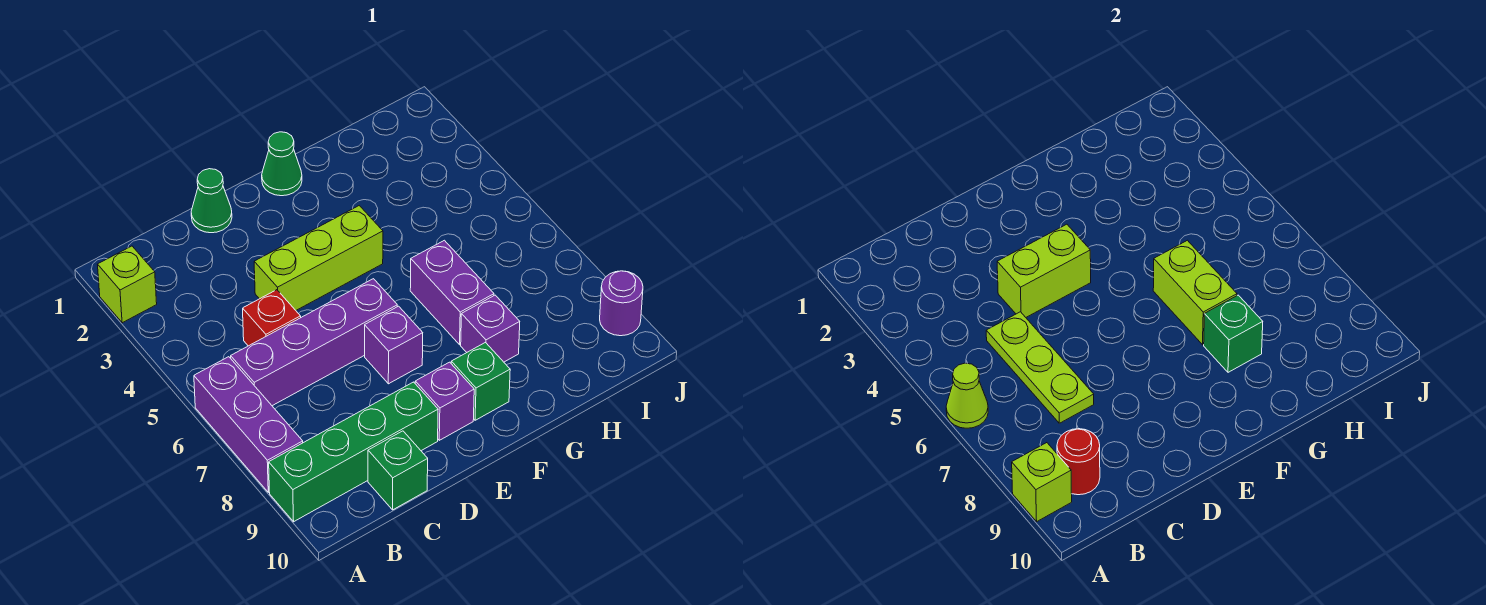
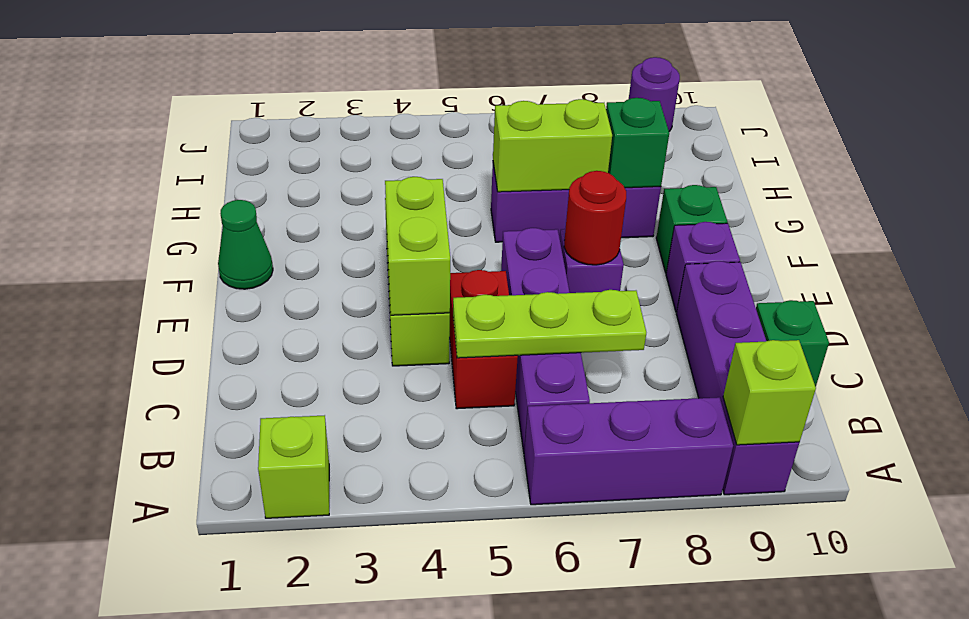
lime cone A6 level 2 -> none
green brick A9:D9 level 1 -> purple brick A9:D9 level 1
red round brick B9 level 2 -> red round brick E7 level 2
red brick C5 level 1 -> red brick C5:D5 level 1
green cone D1 level 1 -> none

